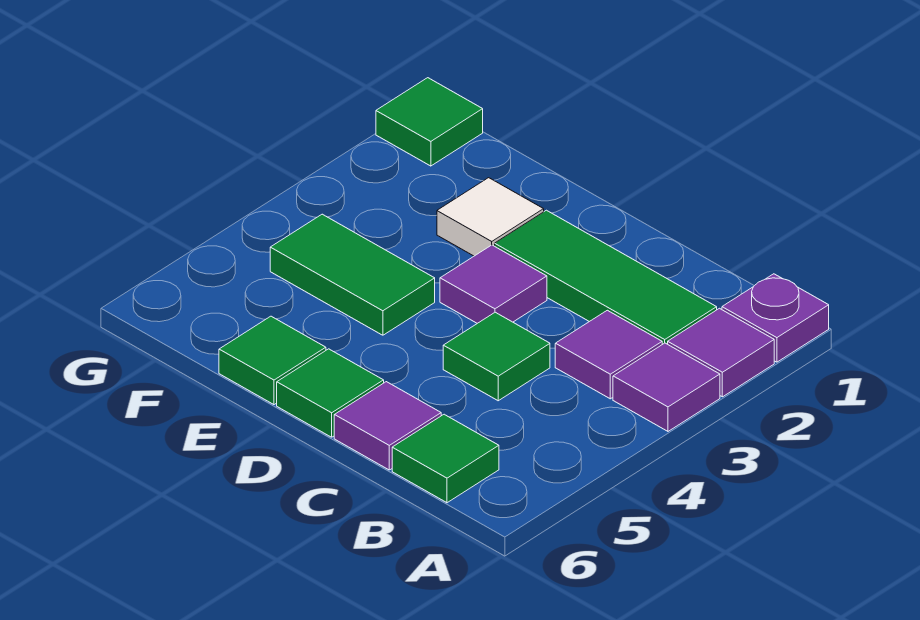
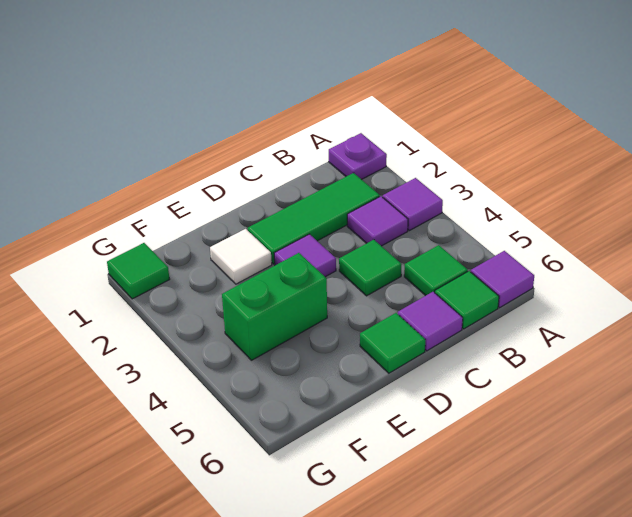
purple tile A2 level 1 -> purple tile A6 level 1
green tile E4:F4 level 1 -> green brick E4:F4 level 1
green tile E6 level 1 -> green tile B5 level 1

